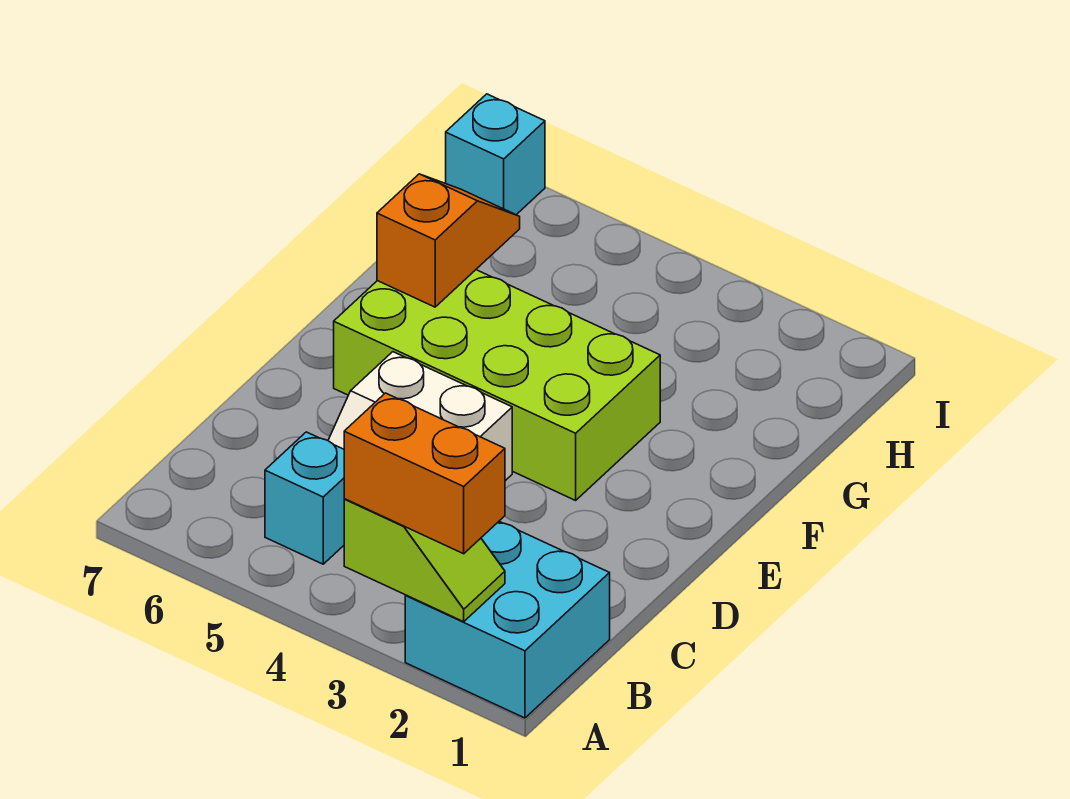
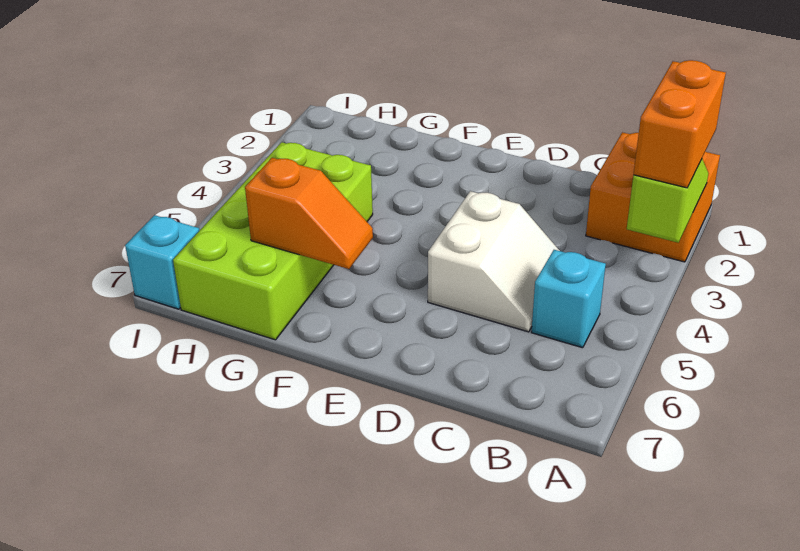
cyan brick A1:B2 level 1 -> orange brick A1:B2 level 1
lime brick E3:F6 level 1 -> lime brick G4:H7 level 1
orange slope F6:G6 level 2 top F -> orange slope F6:G6 level 2 top G

